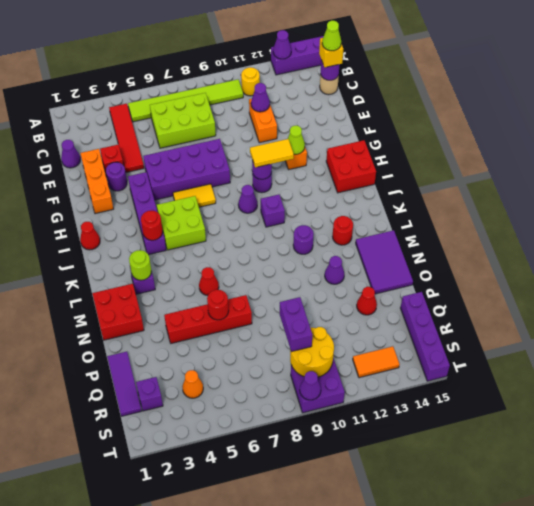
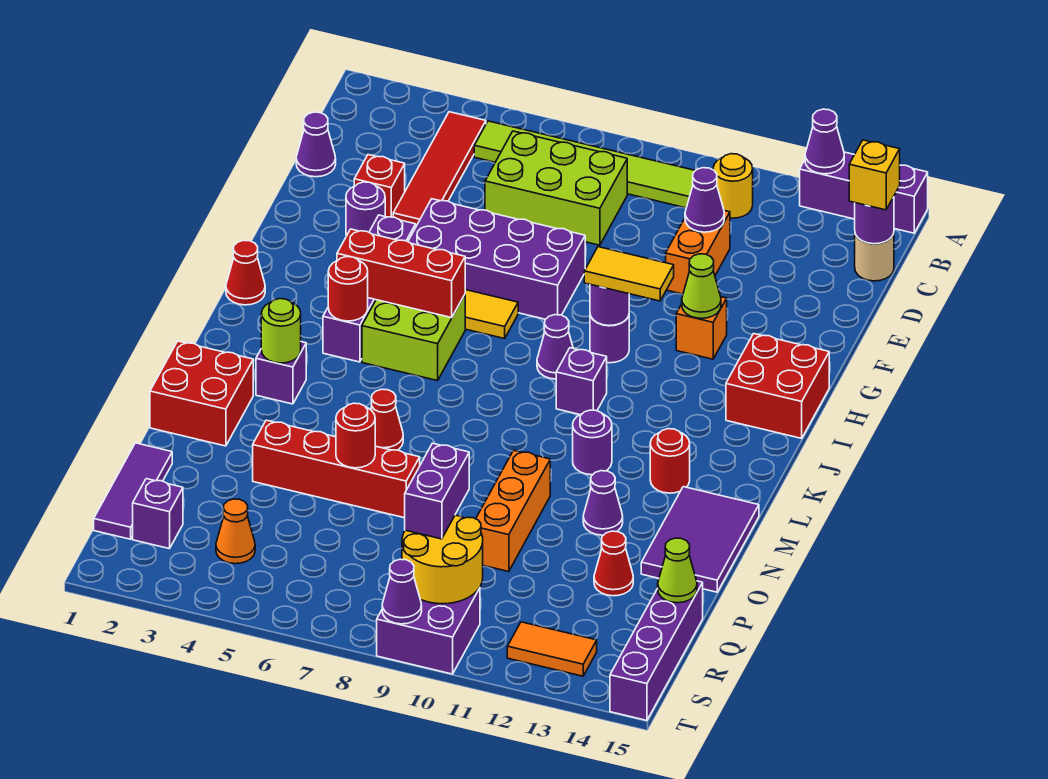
lime cone C15 level 4 -> lime cone Q15 level 2
orange brick E2:G2 level 1 -> orange brick N10:P10 level 1
none -> red brick I4:I6 level 2

